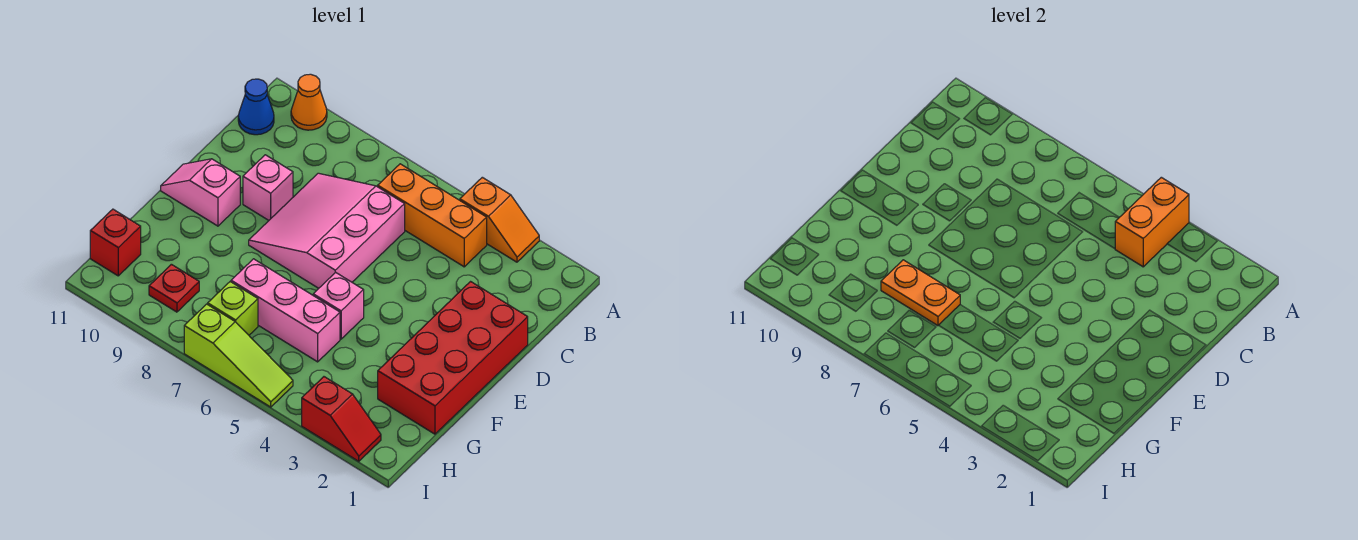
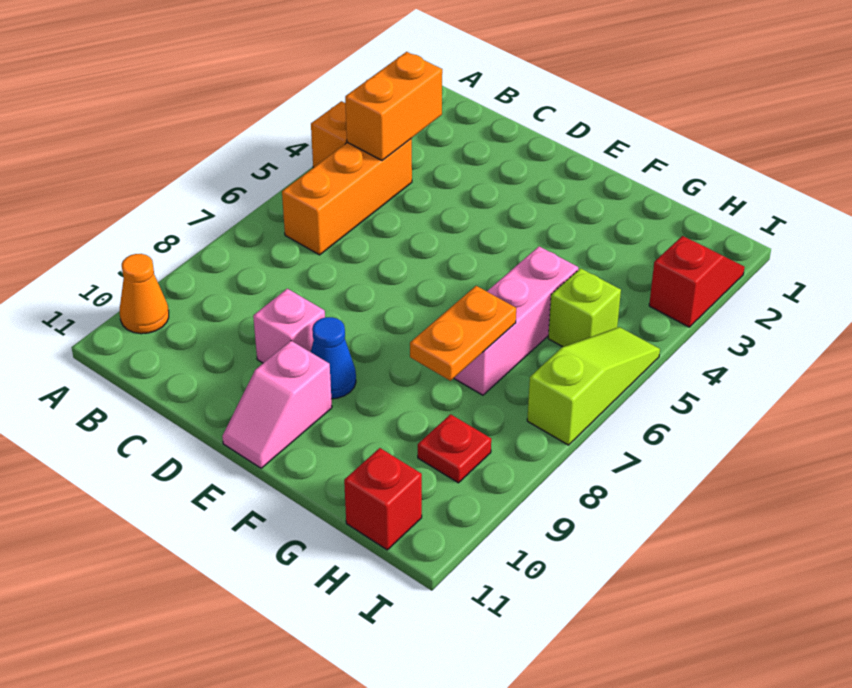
orange brick A4:B4 level 2 -> orange brick B3:B4 level 2
blue cone B11 level 1 -> blue cone E9 level 1
pink slope C6:E8 level 1 top 6 -> none
red brick D1:G2 level 1 -> none
pink brick F5 level 1 -> none
lime brick H7 level 1 -> lime brick H5 level 1

